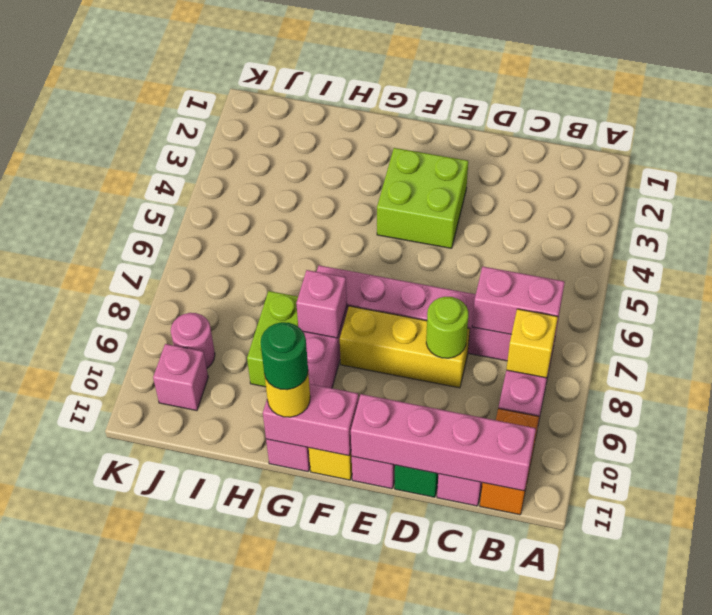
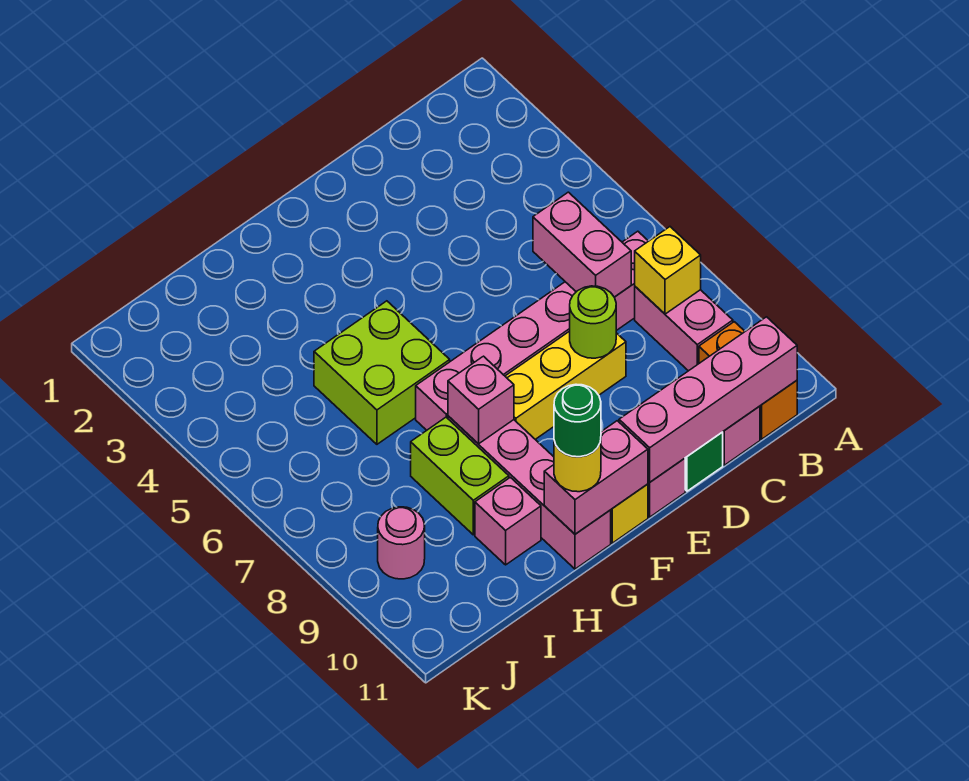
pink brick B7:C7 level 2 -> pink brick C6:C7 level 2
lime brick E3:F4 level 1 -> lime brick G5:H6 level 1
pink brick J10 level 1 -> pink brick H10 level 1

